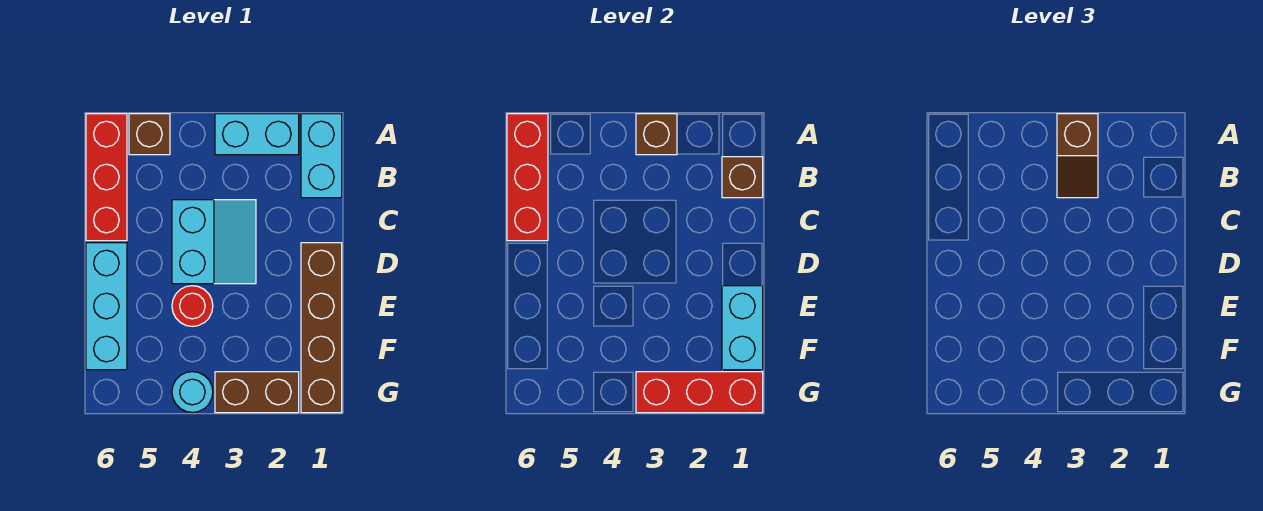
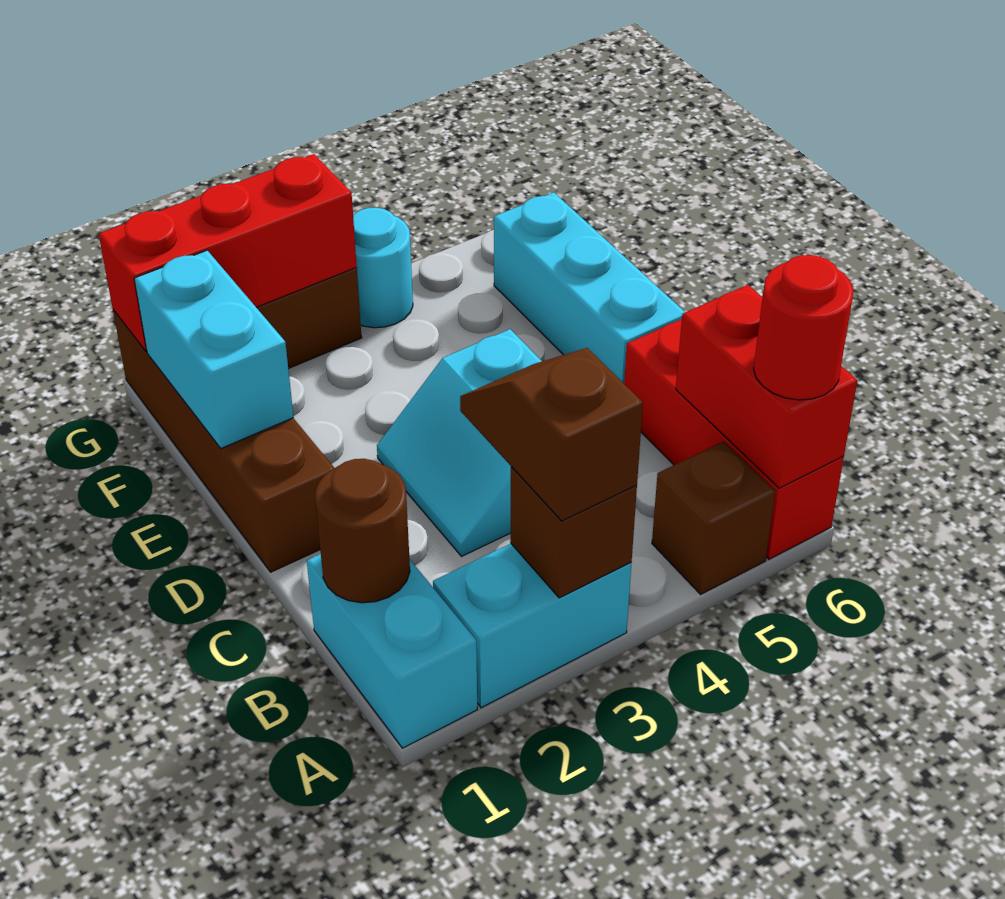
red brick A6:C6 level 2 -> red brick A6:B6 level 2
brown brick B1 level 2 -> brown round brick B1 level 2
red round brick E4 level 1 -> red round brick A6 level 3

